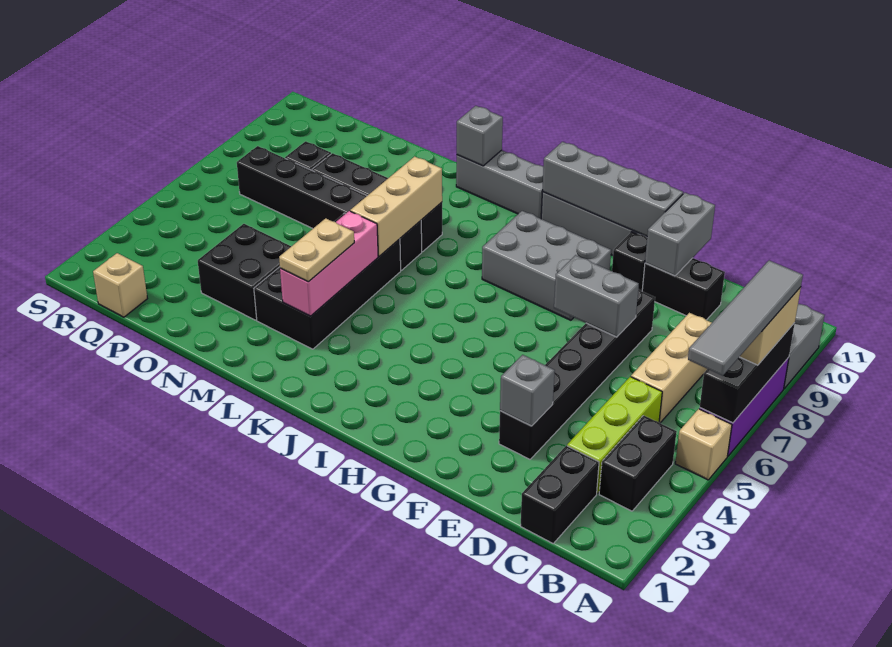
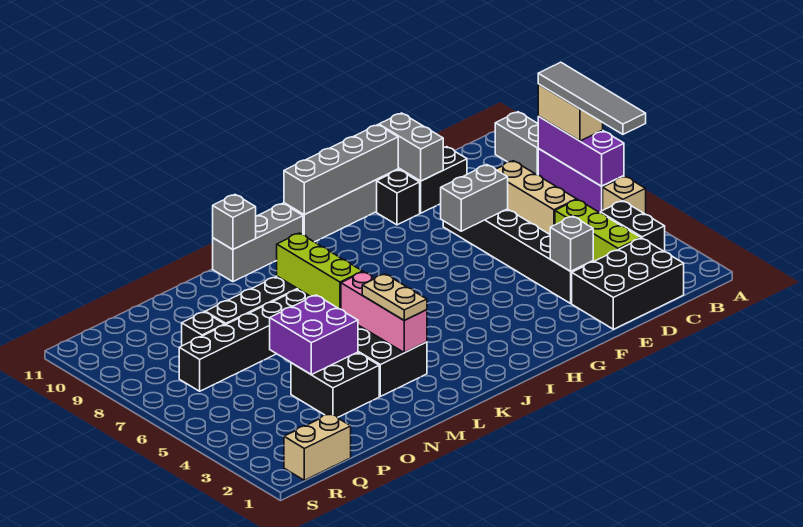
black brick A6:A8 level 2 -> purple brick A6:A8 level 2
black brick C1:C2 level 1 -> black brick C1:E2 level 1
grey brick G8:I9 level 1 -> none
tan brick L6:L8 level 2 -> lime brick L6:L8 level 2
none -> purple brick N4:O5 level 2
tan brick Q1 level 1 -> tan brick Q1:R1 level 1

